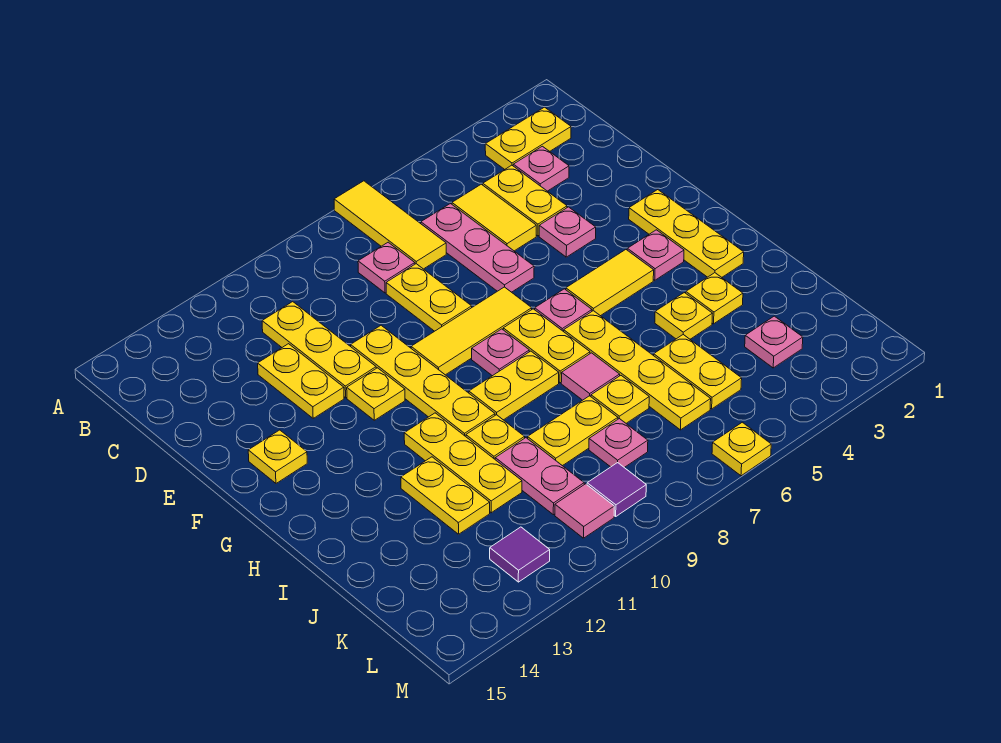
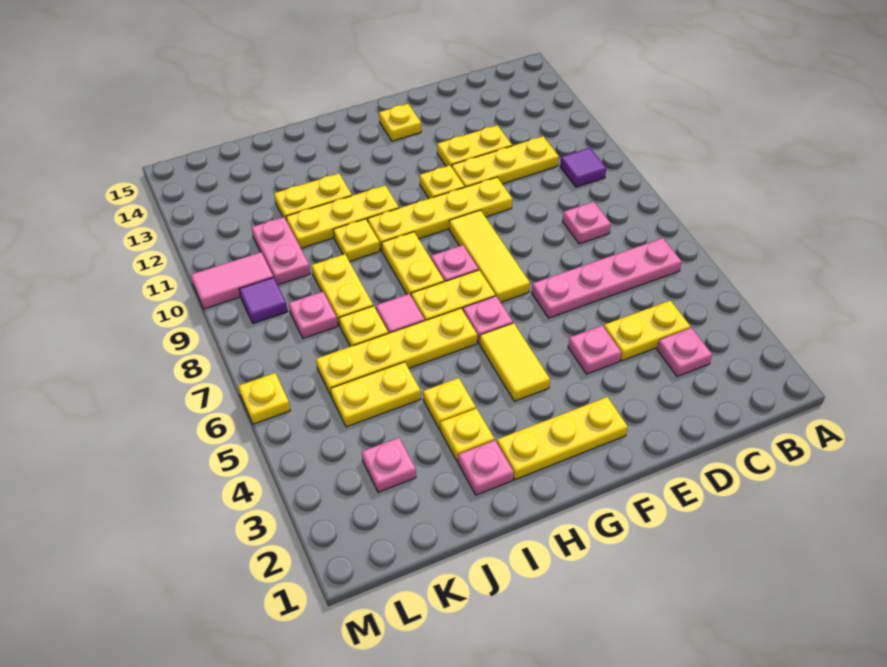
yellow tile A7:C7 level 1 -> none
yellow plate B2:B3 level 1 -> none
yellow tile C5:D5 level 1 -> none
pink plate C6:E6 level 1 -> pink plate B6:E6 level 1
yellow plate D8:E8 level 1 -> none
pink plate G3 level 1 -> pink plate I2 level 1
pink plate J10:K10 level 1 -> pink plate K10:K11 level 1
pink tile L10 level 1 -> pink tile L10:M10 level 1
purple tile L12 level 1 -> purple tile B10 level 1

